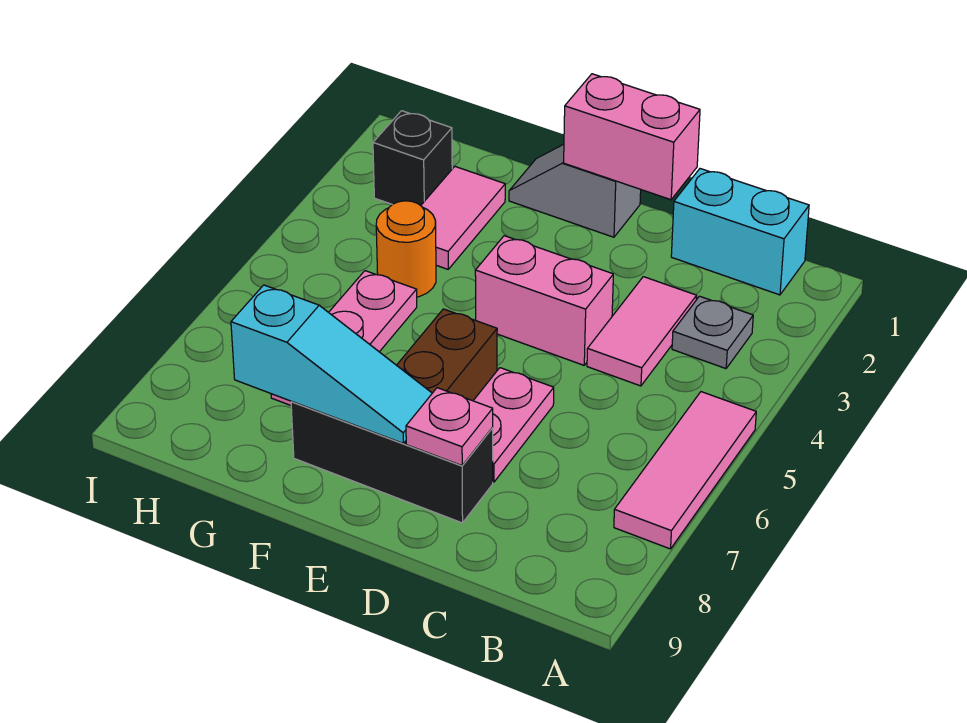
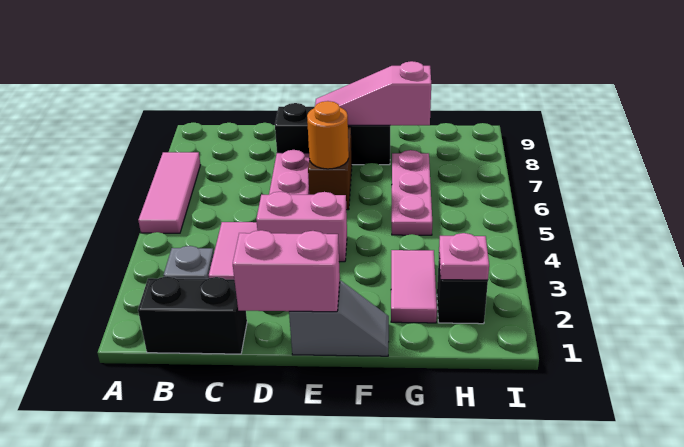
cyan brick B1:C1 level 1 -> black brick B1:C1 level 1
pink plate D8 level 2 -> pink plate H2 level 2
cyan slope E8:G8 level 2 top G -> pink slope E8:G8 level 2 top G
orange round brick G4 level 1 -> orange round brick E6 level 2

